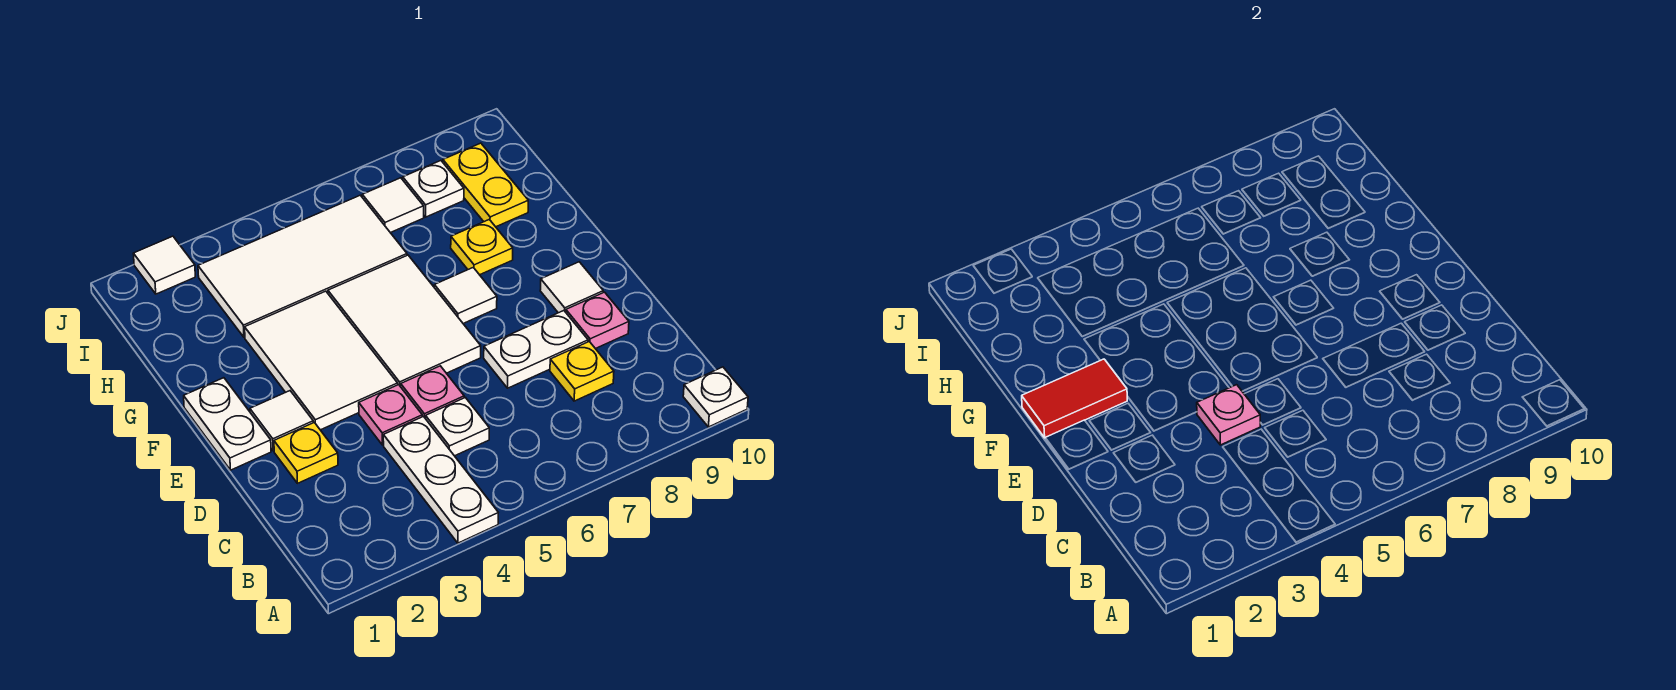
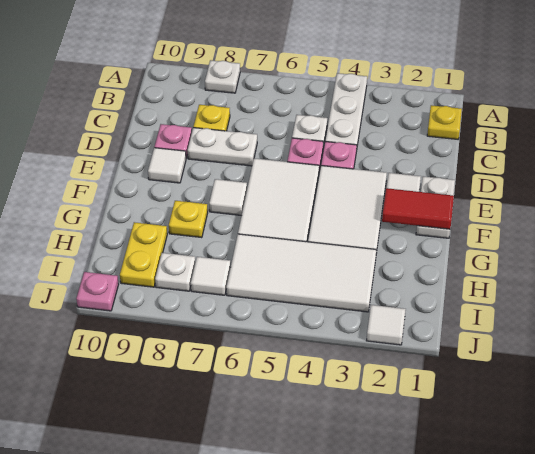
white plate A10 level 1 -> white plate A8 level 1
yellow plate D2 level 1 -> yellow plate B1 level 1
pink plate D4 level 2 -> pink plate J10 level 1

